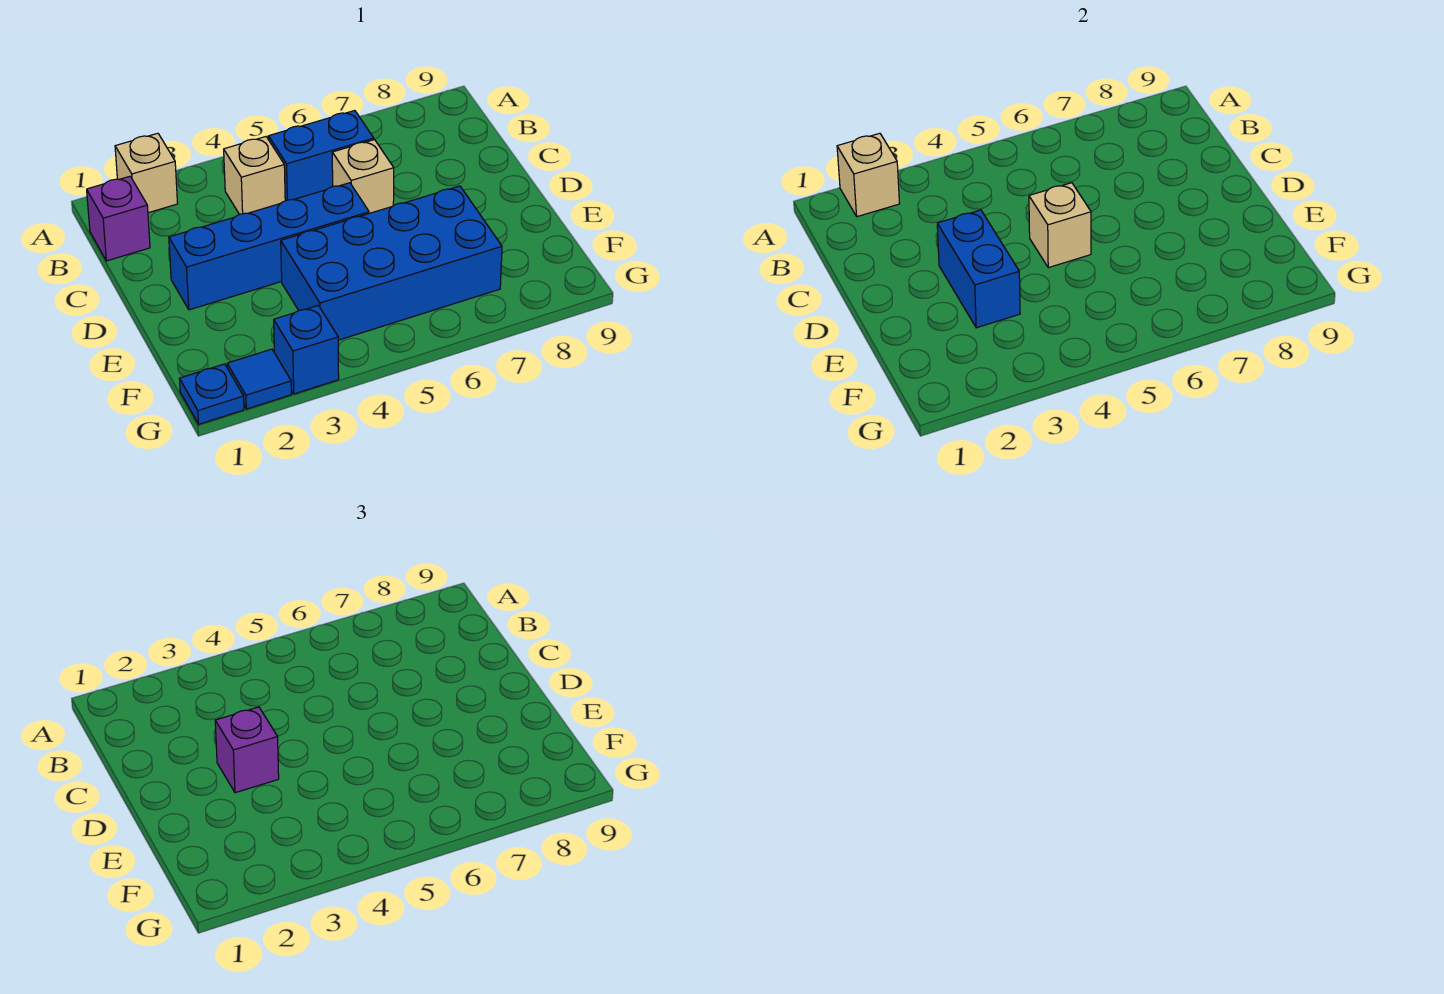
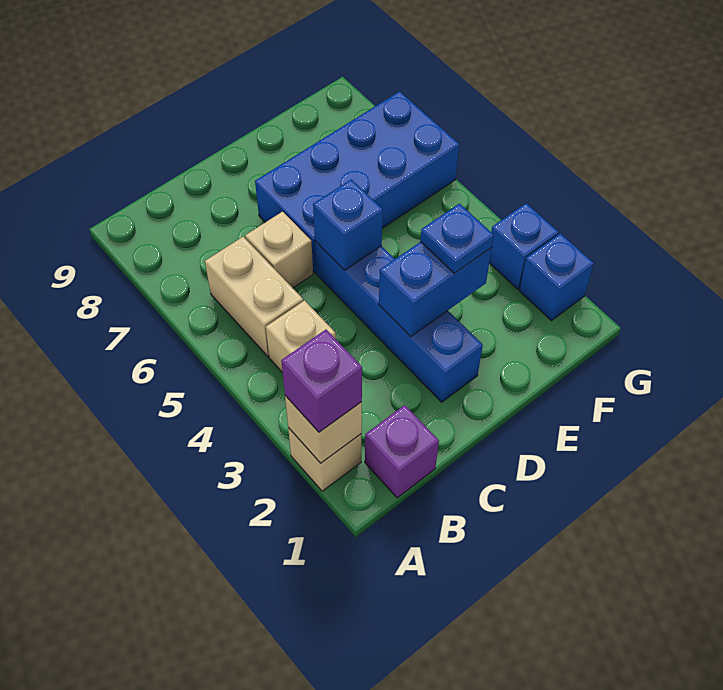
blue brick B5:B6 level 1 -> tan brick B5:B6 level 1
purple brick D3 level 3 -> purple brick A2 level 3
tan brick D5 level 2 -> blue brick D5 level 2
blue brick E4:F7 level 1 -> blue brick D6:G7 level 1
blue plate G1 level 1 -> blue plate E3 level 3
blue tile G2 level 1 -> blue brick G2 level 1

